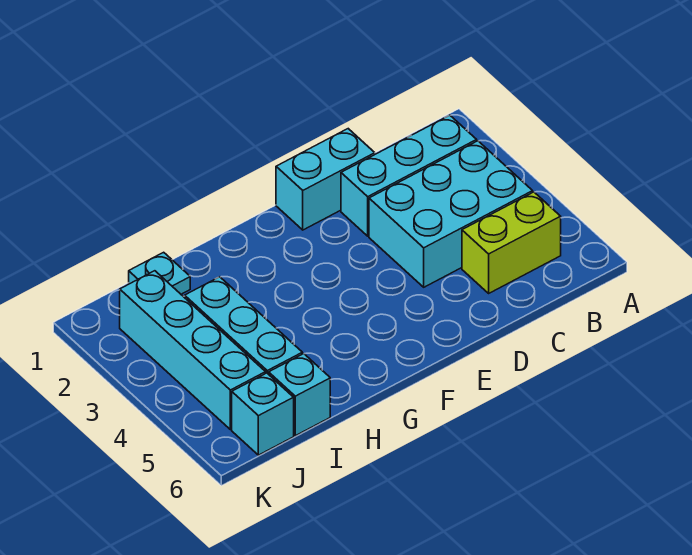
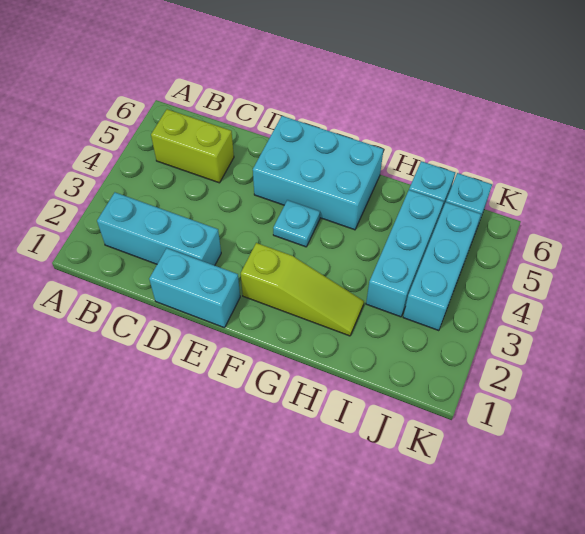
cyan brick B3:D4 level 1 -> cyan brick E5:G6 level 1
none -> lime slope F2:H2 level 1 top F
cyan plate I1 level 1 -> cyan plate F4 level 1
cyan brick J2:J5 level 1 -> cyan brick J3:J5 level 1

